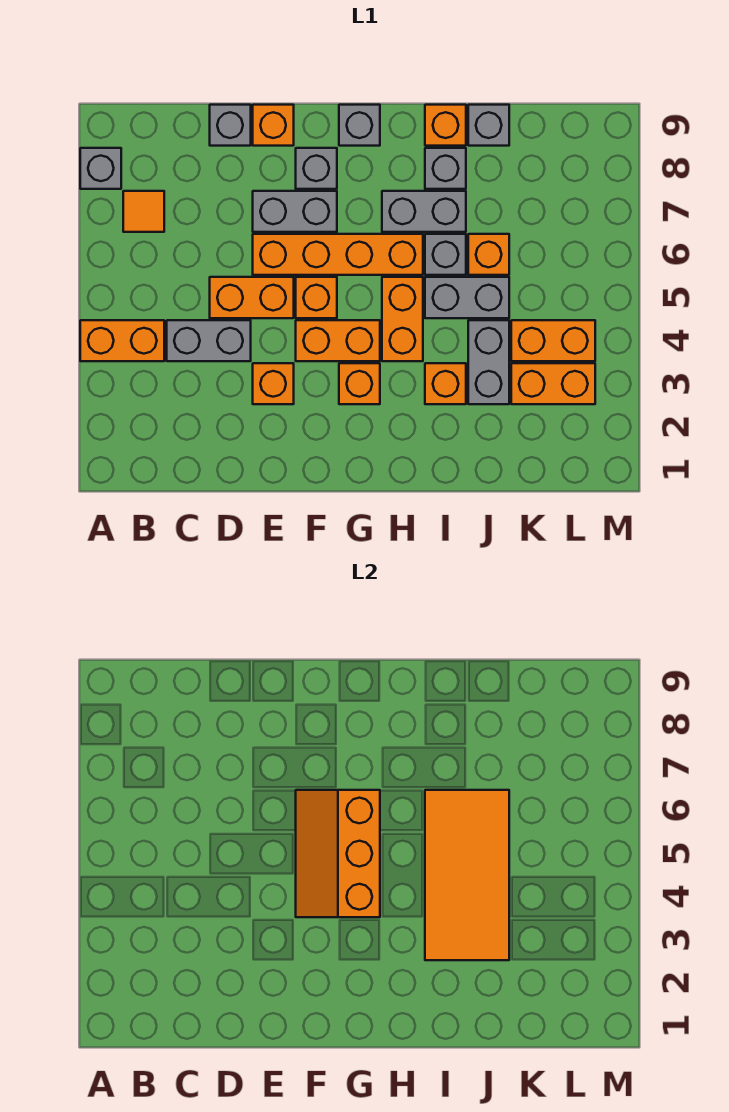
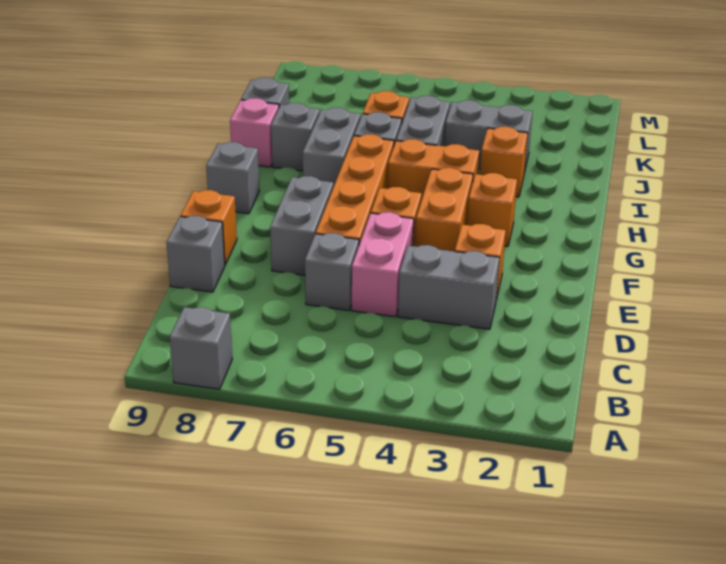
orange brick A4:B4 level 1 -> none
orange tile B7 level 1 -> none
grey brick C4:D4 level 1 -> grey brick D3:D4 level 1
orange brick D5:E5 level 1 -> pink brick D5:E5 level 1
orange slope F4:G6 level 2 top G -> none
grey brick F8 level 1 -> grey brick D6 level 1
orange tile I3:J6 level 2 -> none
orange brick I9 level 1 -> pink brick I9 level 1
orange brick K3:L3 level 1 -> none
orange brick K4:L4 level 1 -> none

